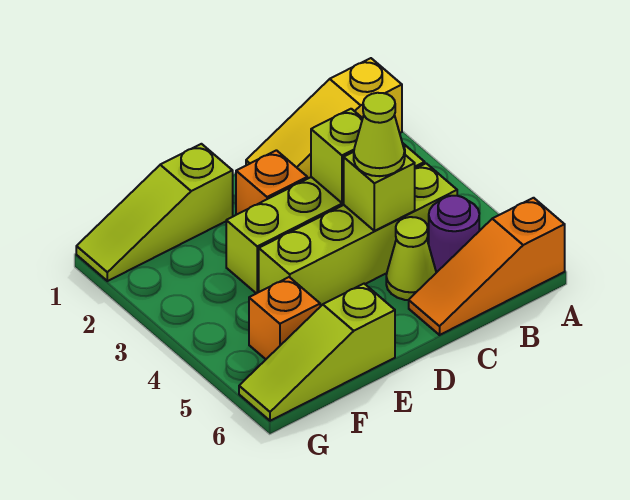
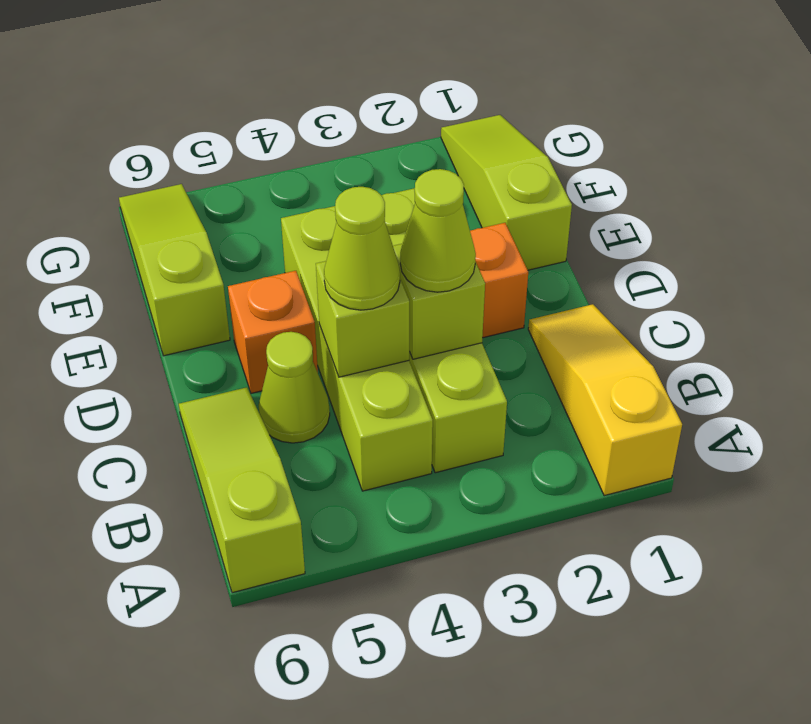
orange slope A6:C6 level 1 top A -> lime slope A6:C6 level 1 top A
purple round brick B5 level 1 -> none
none -> lime cone C3 level 3
orange brick F5 level 1 -> orange brick D5 level 1

